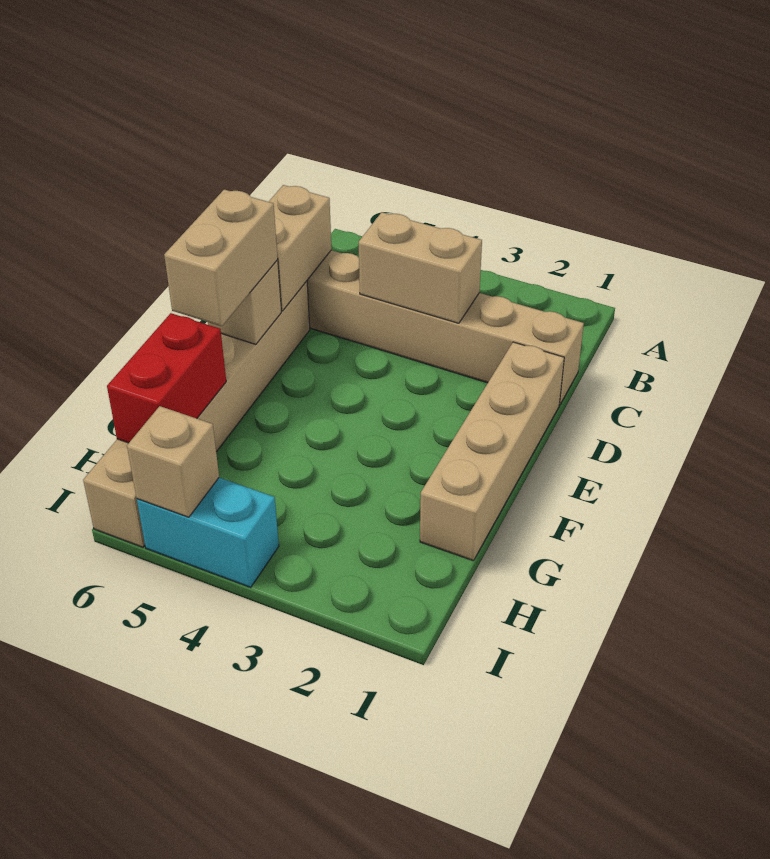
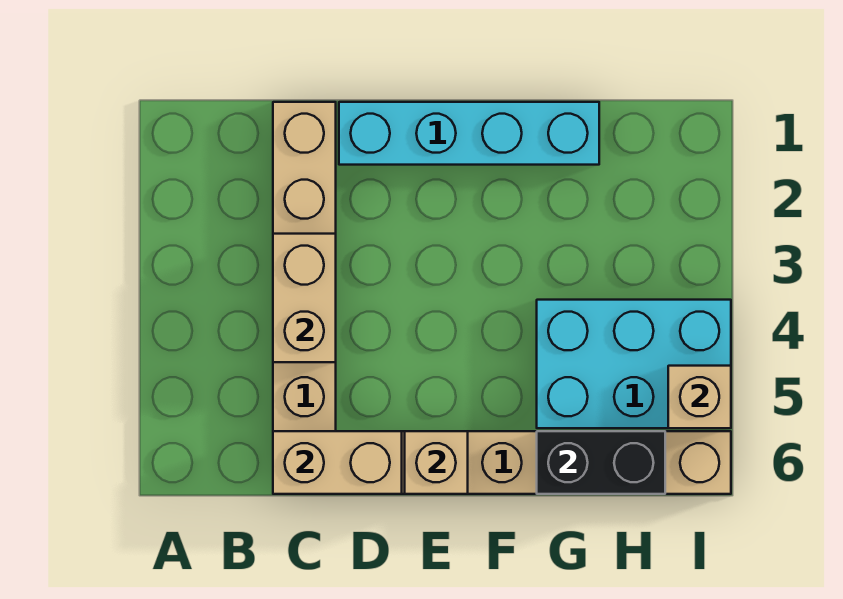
tan brick D1:G1 level 1 -> cyan brick D1:G1 level 1
tan brick E6:F6 level 3 -> none
red brick G6:H6 level 2 -> black brick G6:H6 level 2
cyan brick I4:I5 level 1 -> cyan brick G4:I5 level 1

